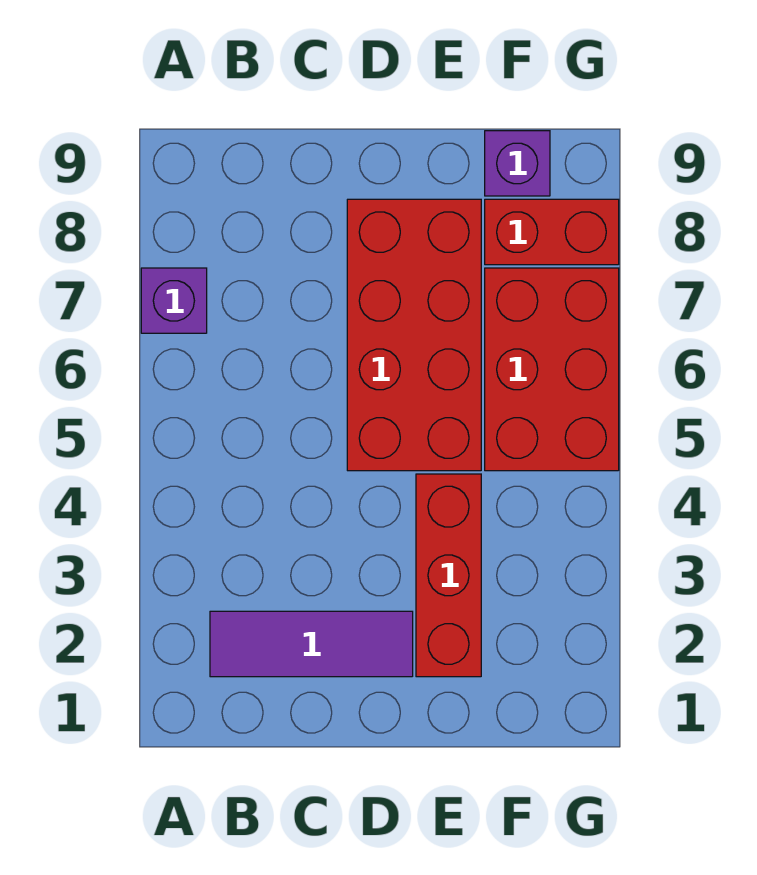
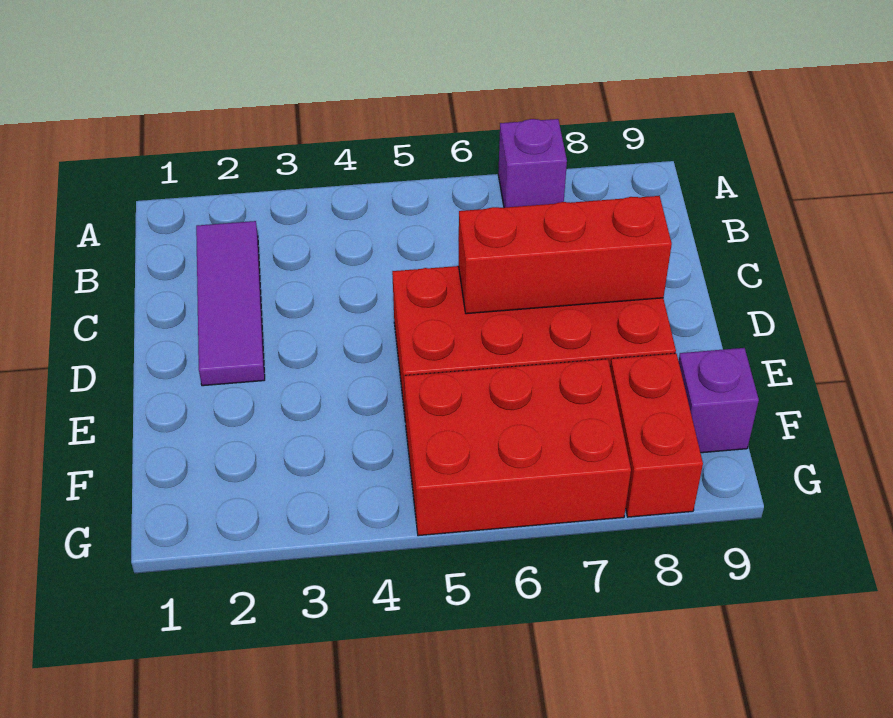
red brick E2:E4 level 1 -> red brick D6:D8 level 2

